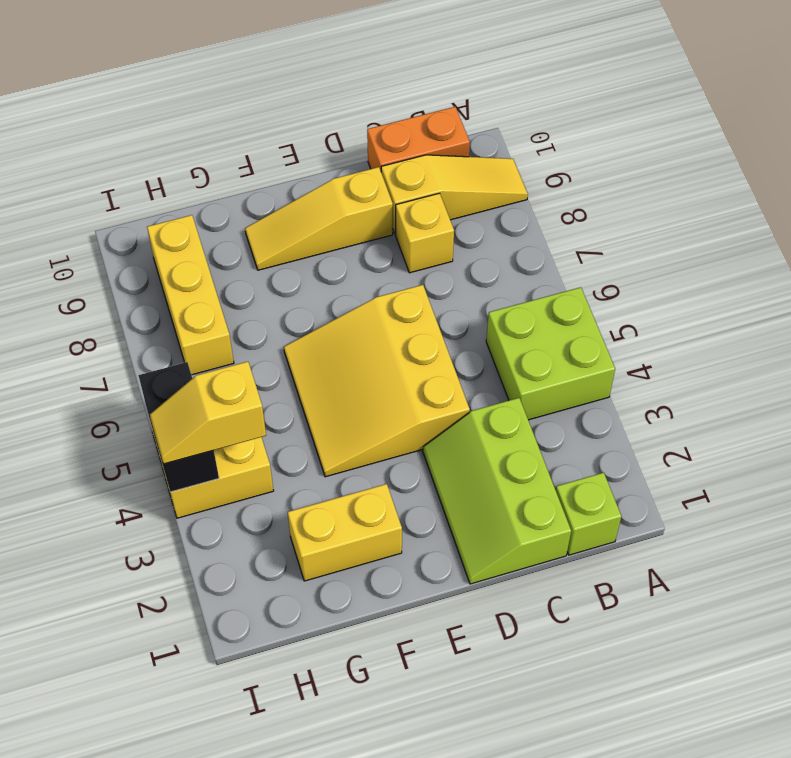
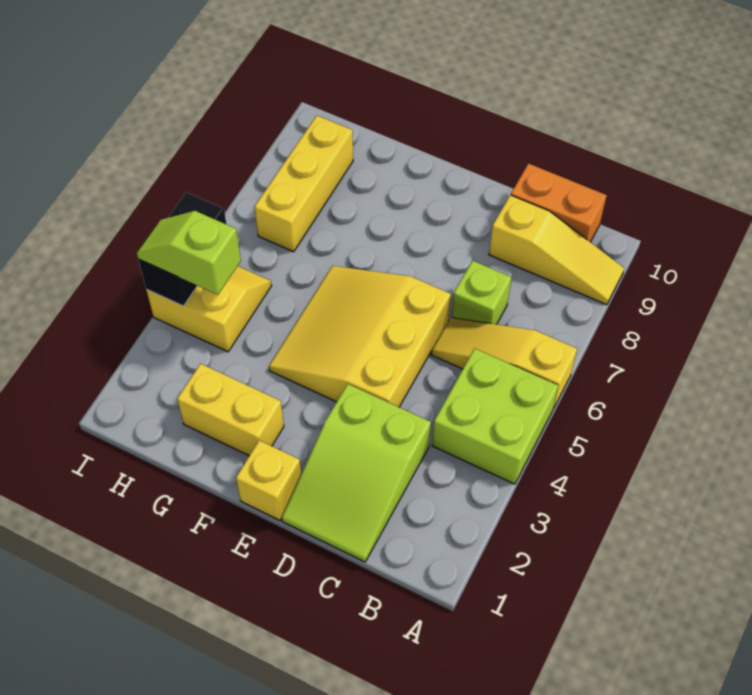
lime brick B1 level 1 -> lime brick C7 level 1
lime slope C1:D3 level 1 top C -> lime slope C1:D3 level 1 top 3
yellow brick C8 level 1 -> yellow brick E1 level 1
yellow slope D9:F9 level 1 top D -> yellow slope A6:C6 level 1 top A
yellow slope H4:I4 level 3 top H -> lime slope H4:I4 level 3 top H

